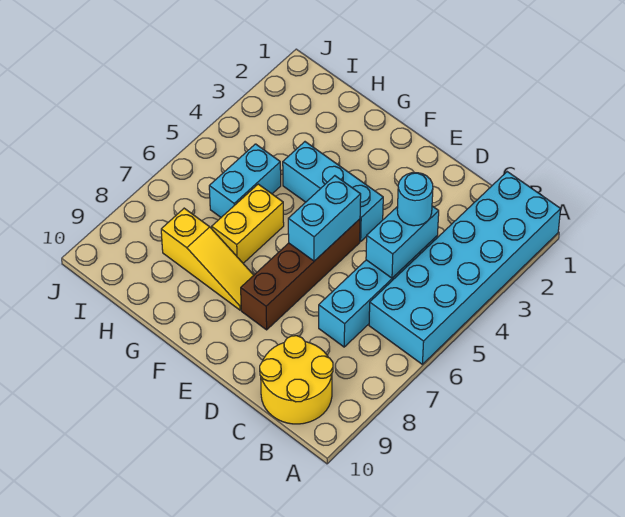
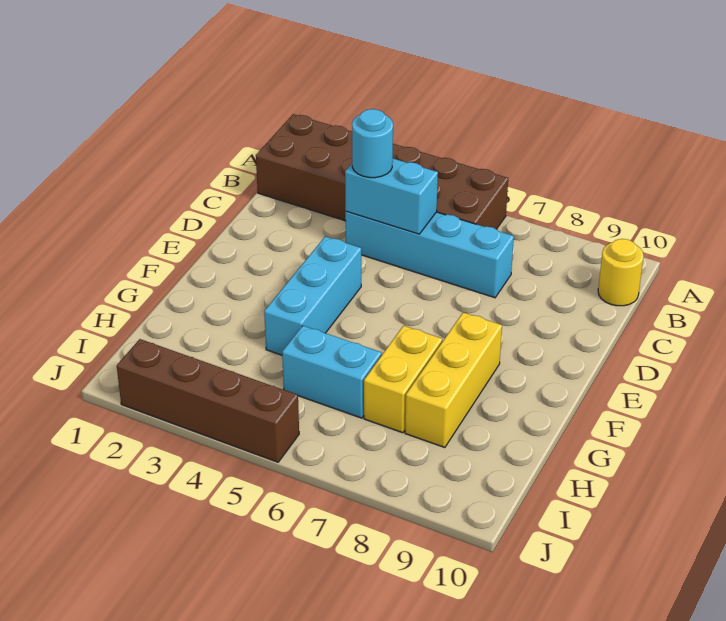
cyan brick A1:B6 level 1 -> brown brick A1:B6 level 1
yellow round brick B9:C10 level 1 -> yellow round brick B10 level 1
brown brick E5:E8 level 1 -> brown brick J2:J5 level 1
cyan brick E5:E6 level 2 -> none
yellow slope F8:H8 level 1 top H -> yellow brick F8:H8 level 1
yellow brick G6:G7 level 1 -> yellow brick G7:H7 level 1

